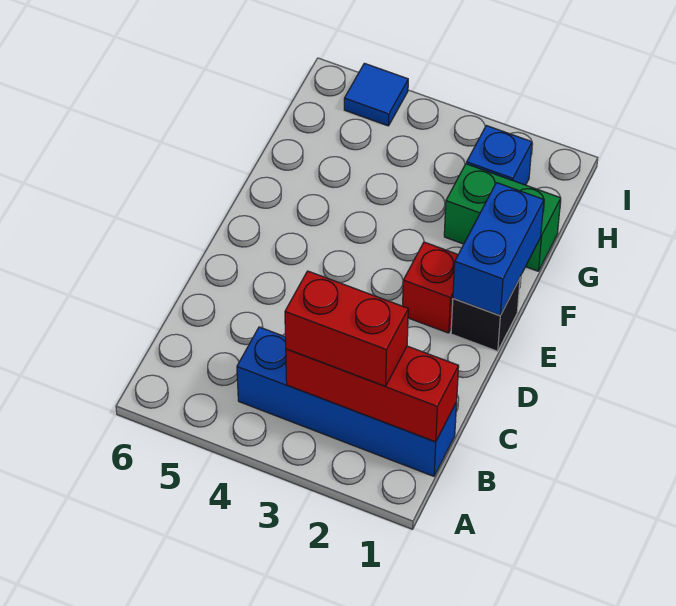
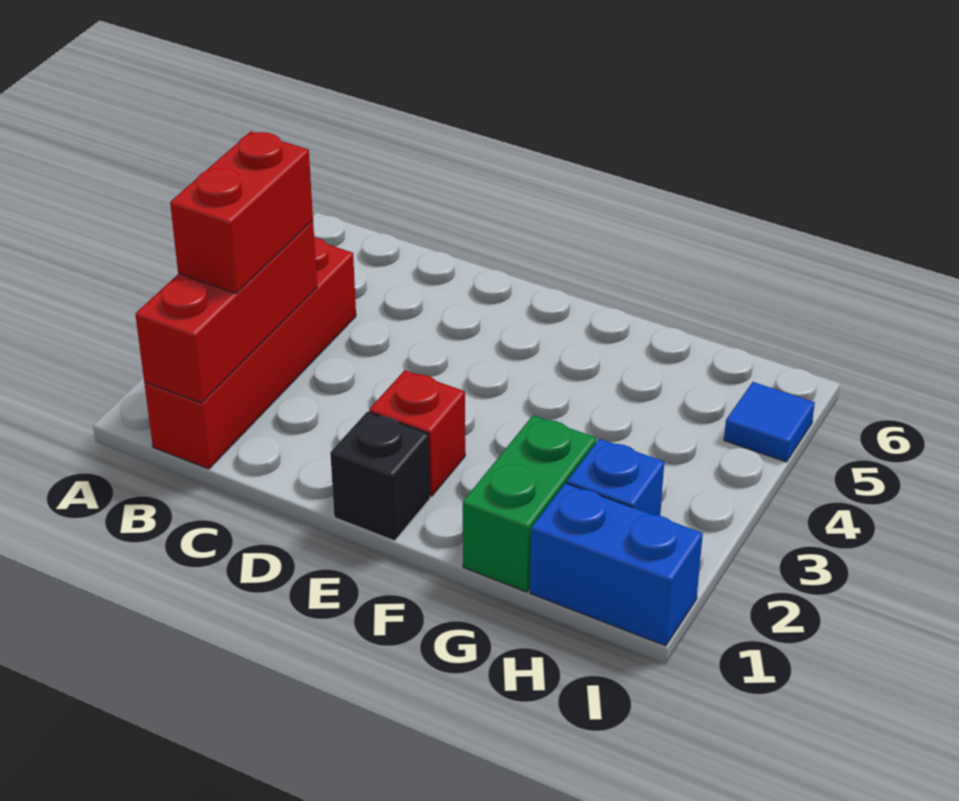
blue brick B1:B4 level 1 -> red brick B1:B4 level 1
blue brick E1:F1 level 2 -> blue brick H1:I1 level 1

